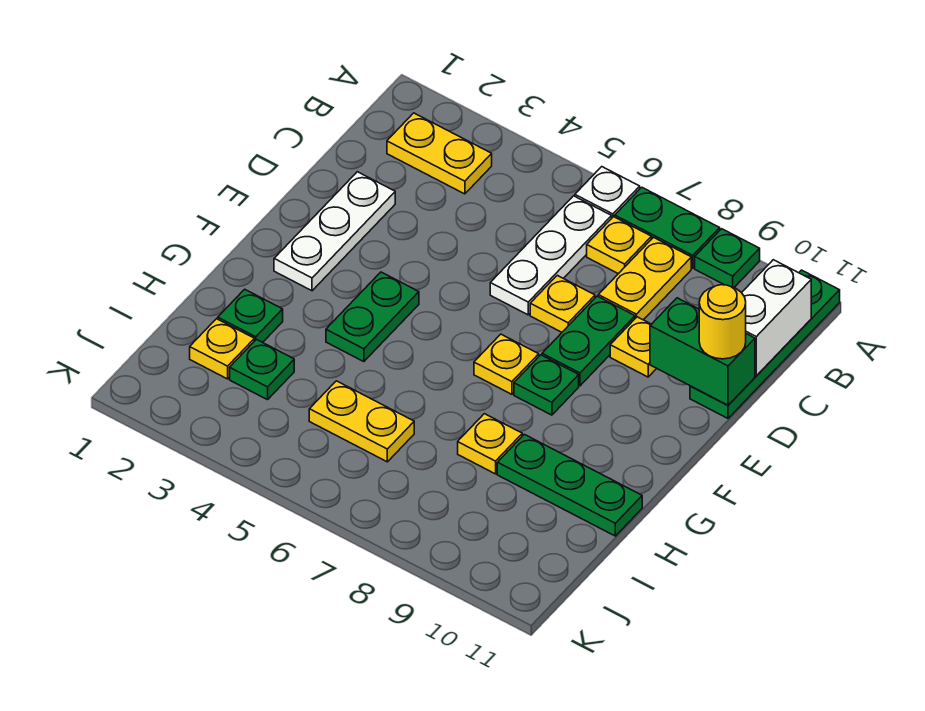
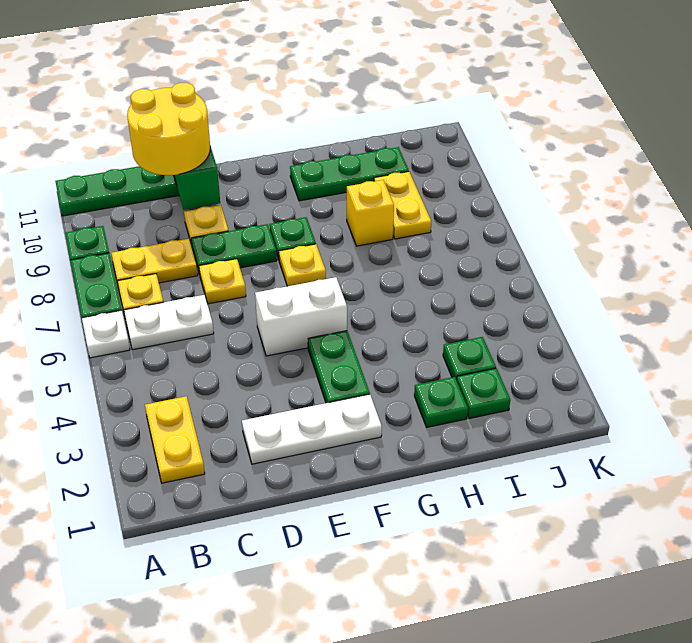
white plate B6:D6 level 1 -> white plate B6:C6 level 1
white brick B11:C11 level 2 -> white brick E5:F5 level 1
yellow round brick D11 level 3 -> yellow round brick C10:D11 level 3
green plate F4:G4 level 1 -> green plate F3:F4 level 1
yellow plate H8 level 1 -> yellow brick H8 level 1
green plate H9:H11 level 1 -> green plate G10:I10 level 1
yellow plate I2 level 1 -> green plate I2 level 1
yellow plate I5:I6 level 1 -> yellow plate I8:I9 level 1

